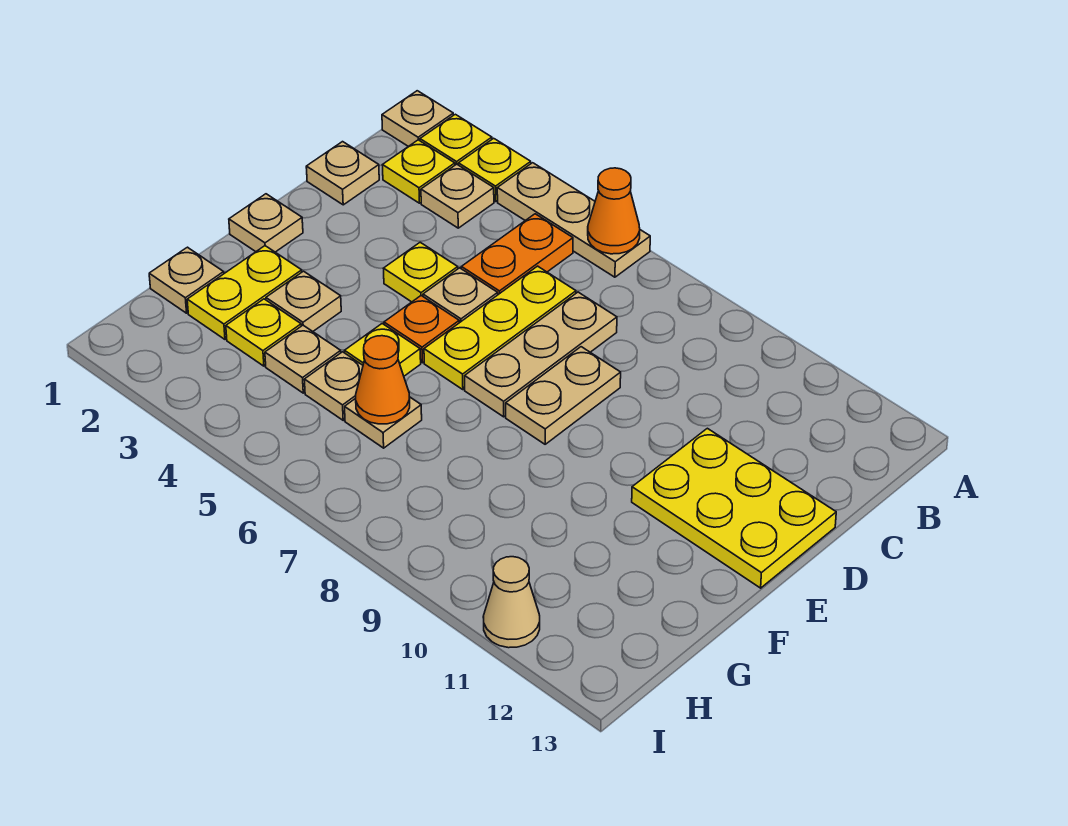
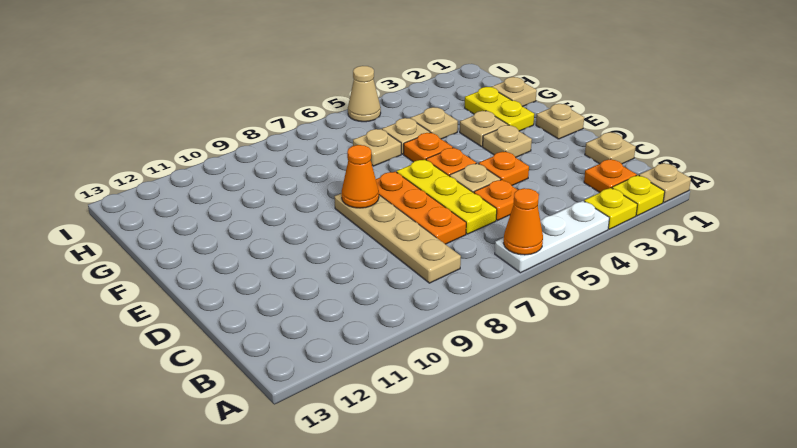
tan plate A4:A6 level 1 -> white plate A4:A6 level 1
yellow plate B2 level 1 -> orange plate B2 level 1
tan plate B3 level 1 -> tan plate E3 level 1
orange plate B5:C5 level 1 -> orange plate C5 level 1
tan plate C7:E7 level 1 -> orange plate C7:E7 level 1
yellow plate D4 level 1 -> orange plate D4 level 1
tan plate D8:E8 level 1 -> tan plate B8:E8 level 1
yellow plate D11:E13 level 1 -> none
yellow plate F5 level 1 -> orange plate F5 level 1
yellow plate G3 level 1 -> none
orange cone G6 level 2 -> orange cone E8 level 2
tan cone I11 level 1 -> tan cone I5 level 1

